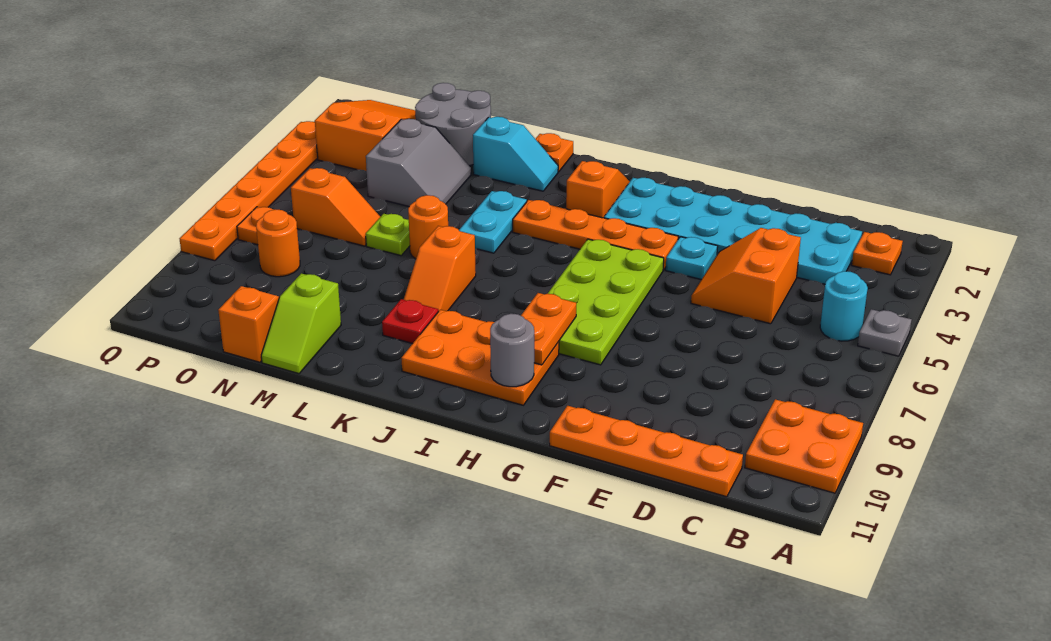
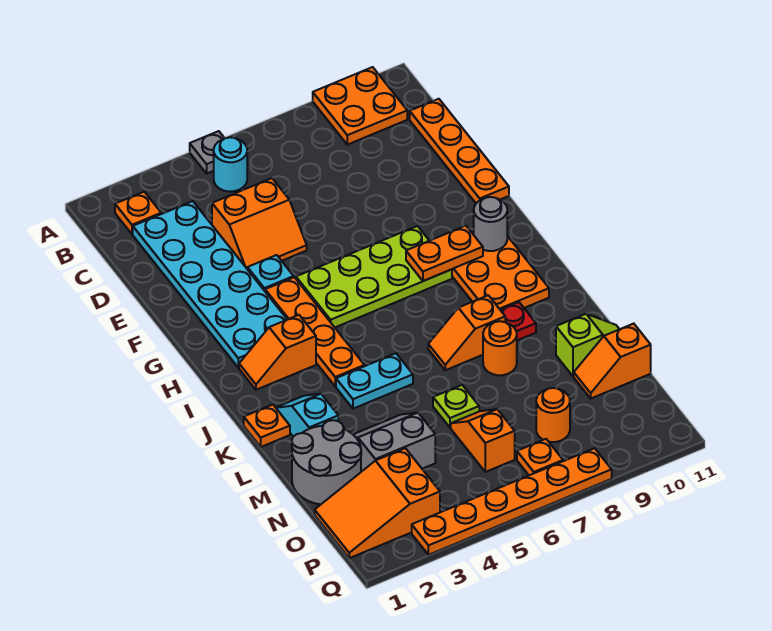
orange slope K7:K8 level 1 top 7 -> orange slope K7:K8 level 1 top 8
orange round brick L6 level 1 -> orange round brick L8 level 1

